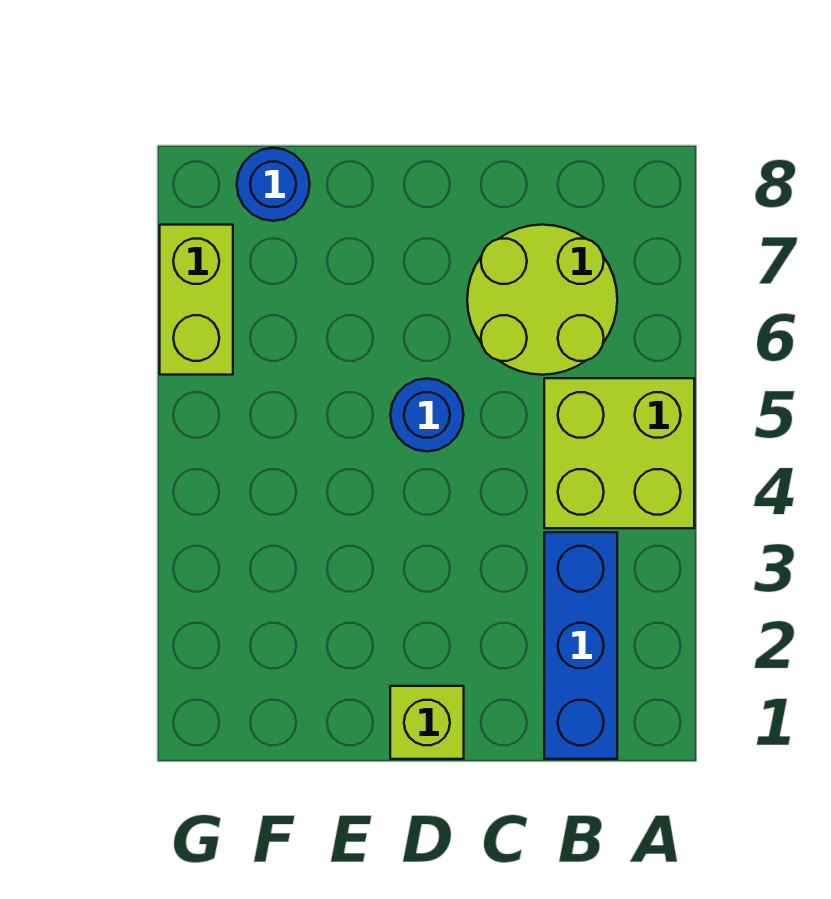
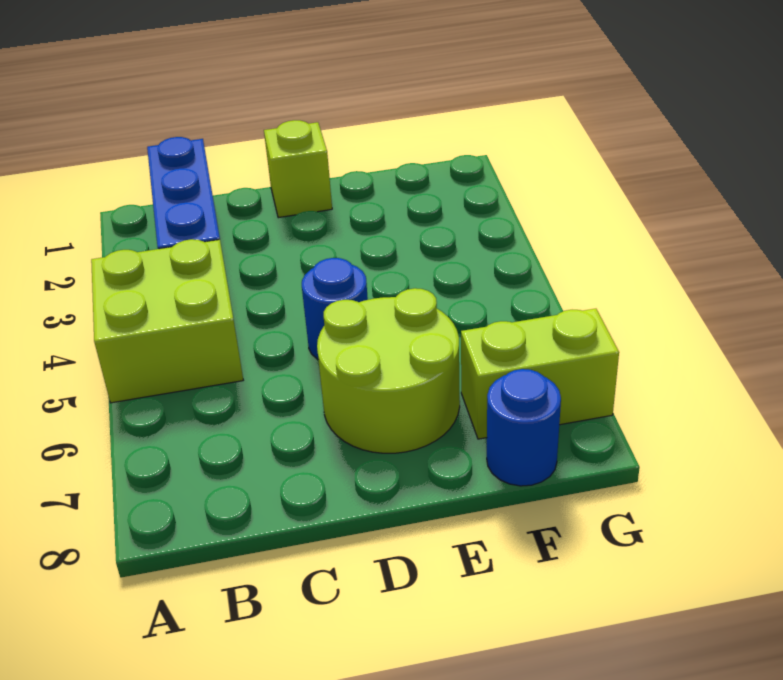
lime round brick B6:C7 level 1 -> lime round brick D6:E7 level 1
lime brick G6:G7 level 1 -> lime brick F7:G7 level 1

